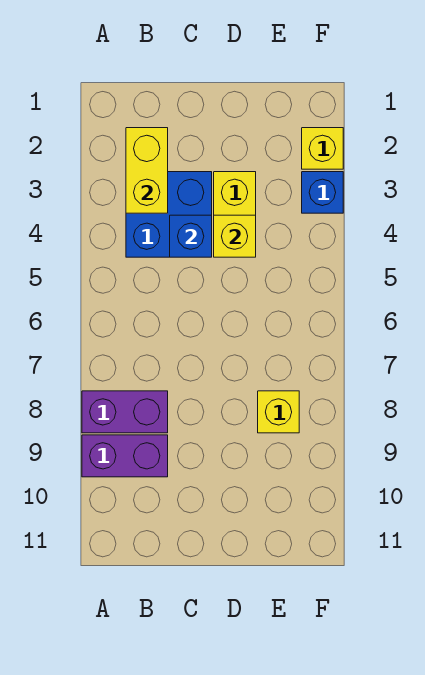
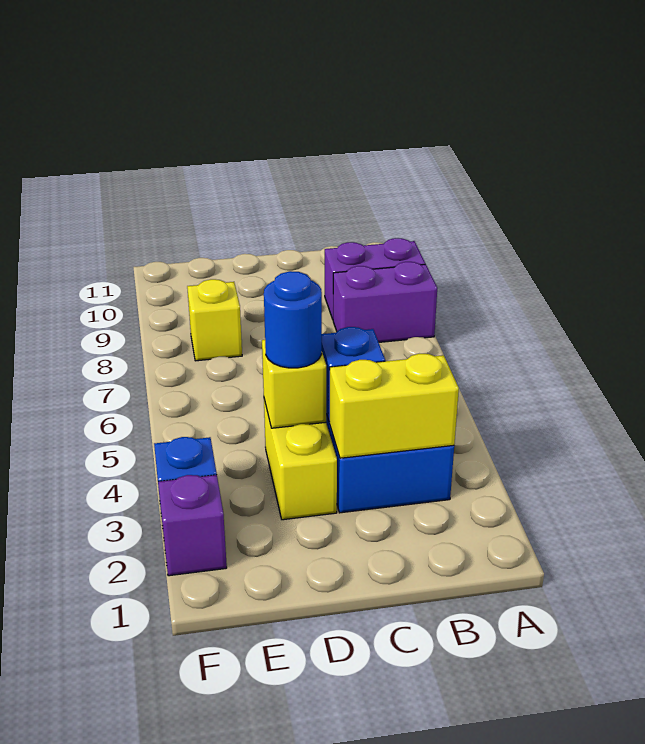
yellow brick B2:B3 level 2 -> yellow brick B3:C3 level 2
none -> blue round brick D4 level 3
yellow brick F2 level 1 -> purple brick F2 level 1

